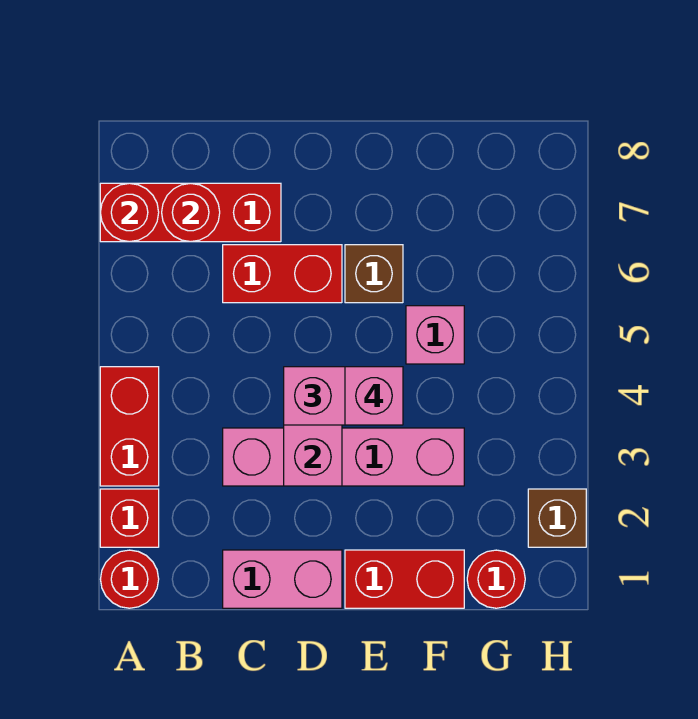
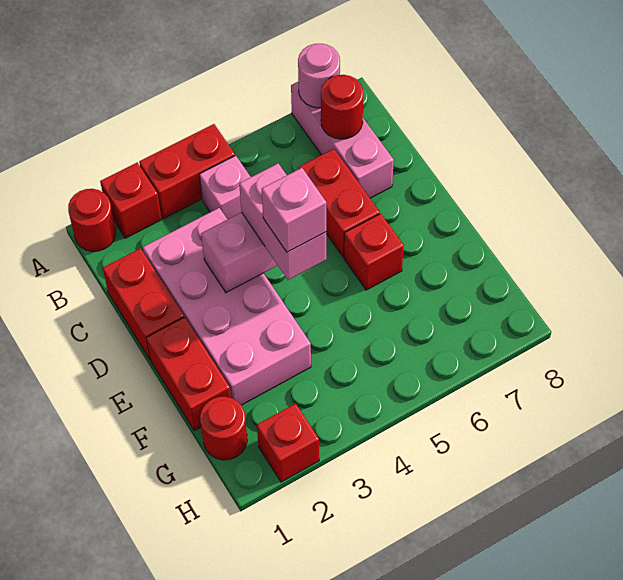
red brick A7:C7 level 1 -> pink brick A7:C7 level 1
red round brick A7 level 2 -> pink round brick A7 level 2
pink brick C1:D1 level 1 -> red brick C1:D1 level 1
pink brick C3:F3 level 1 -> pink brick C2:F3 level 1
brown brick E6 level 1 -> red brick E6 level 1
pink brick F5 level 1 -> pink brick B4 level 1
brown brick H2 level 1 -> red brick H2 level 1

